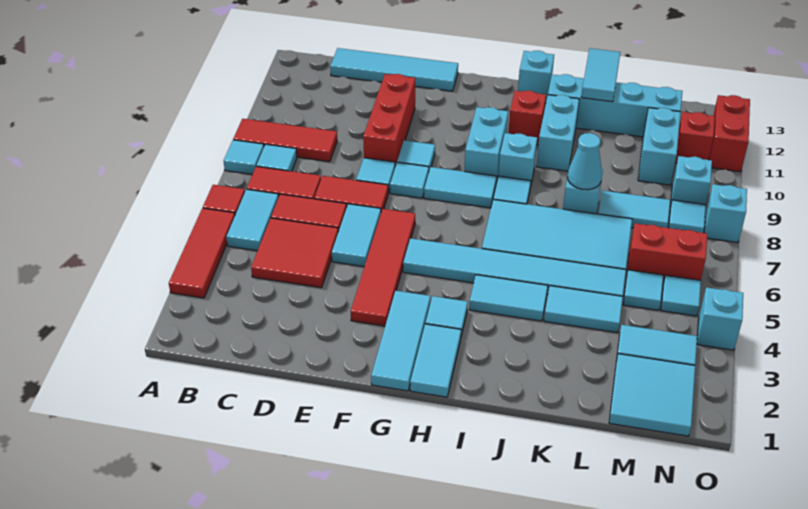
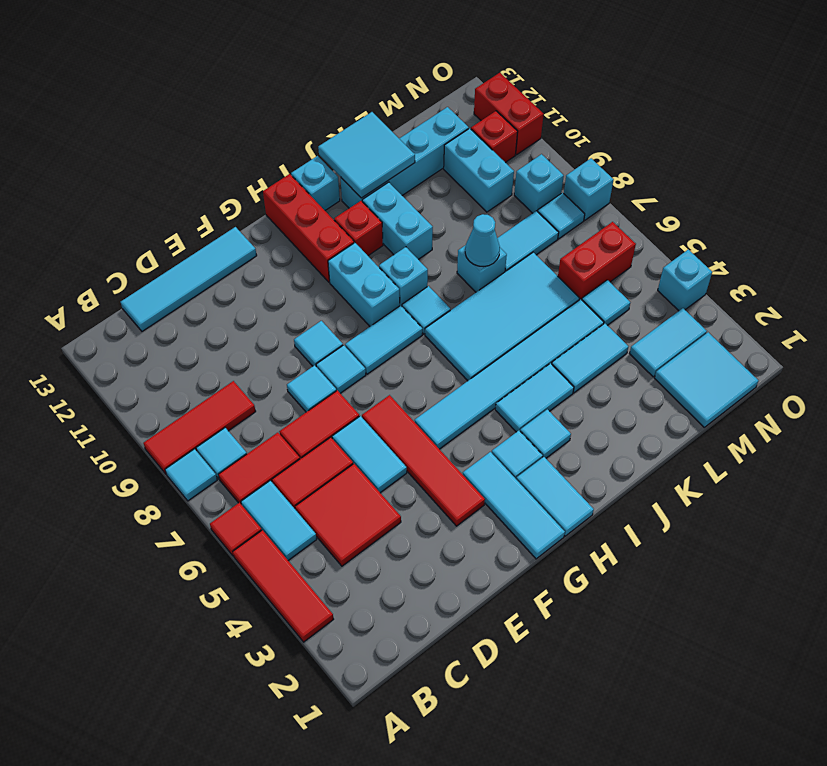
red brick E9:E11 level 1 -> red brick H11:H13 level 1
cyan tile K12:K13 level 2 -> cyan tile J12:K13 level 2
cyan tile N5 level 1 -> cyan tile I3 level 1

